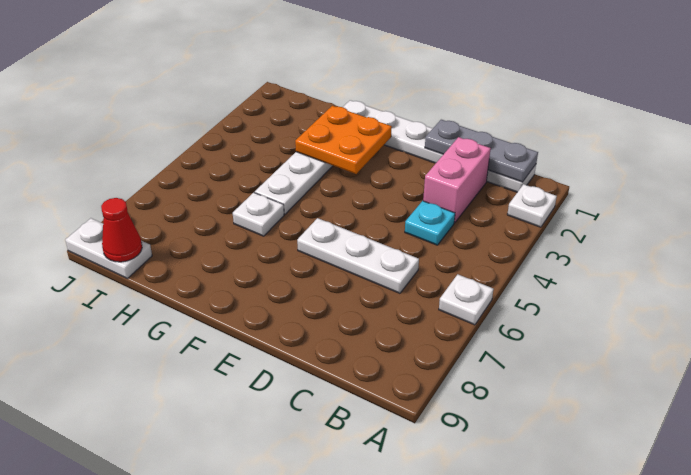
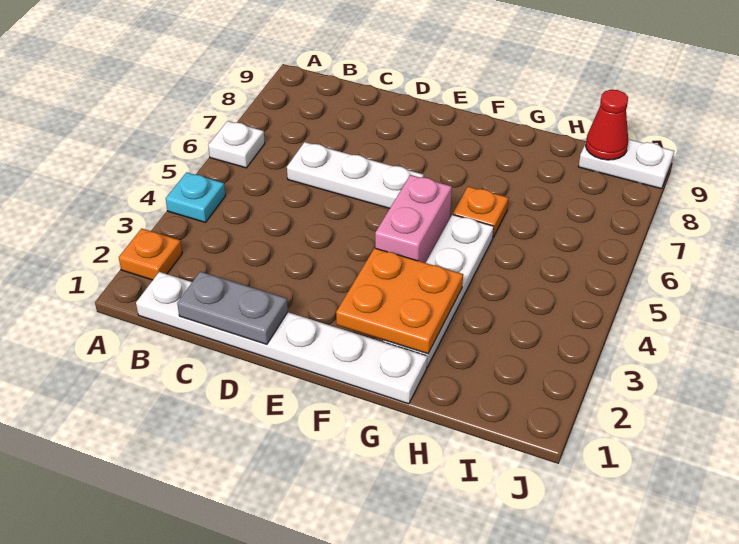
white plate A2 level 1 -> orange plate A2 level 1
grey plate B1:D1 level 2 -> grey plate C1:D1 level 2
pink brick C2:C3 level 1 -> pink brick F4:F5 level 1
cyan plate C4 level 1 -> cyan plate A4 level 1
white plate G6 level 1 -> orange plate G6 level 1

